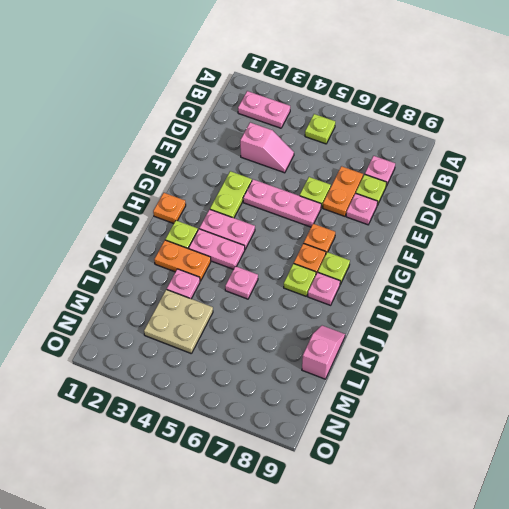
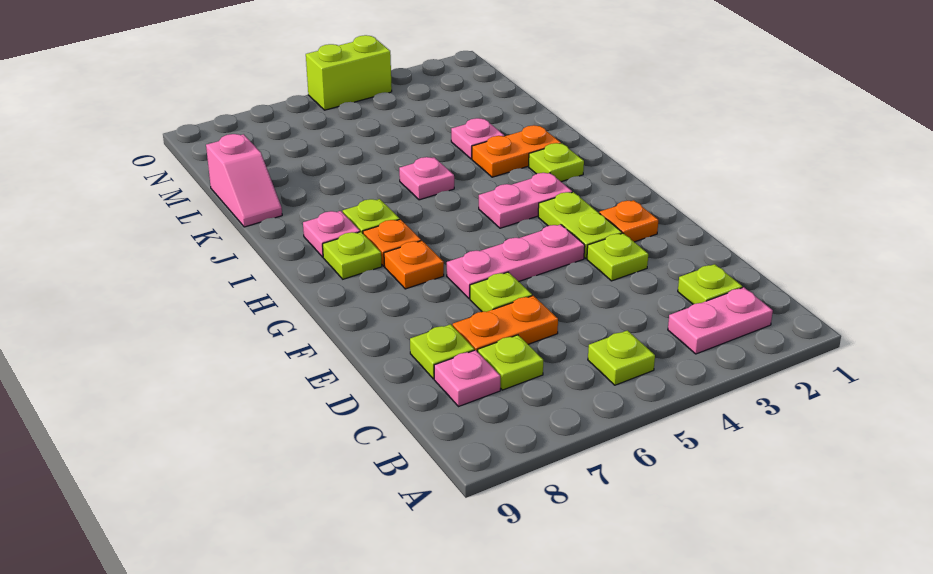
none -> lime plate C2 level 1
none -> lime plate C7 level 1
pink slope D3:D4 level 1 top 3 -> none
orange plate D7:E7 level 1 -> orange plate D6:D7 level 1
none -> lime plate E3 level 1
pink plate E8 level 1 -> none
orange plate H1 level 1 -> orange plate F2 level 1
pink plate I3:I4 level 1 -> none
tan plate L3:M4 level 1 -> none
none -> lime brick O4:O5 level 1

